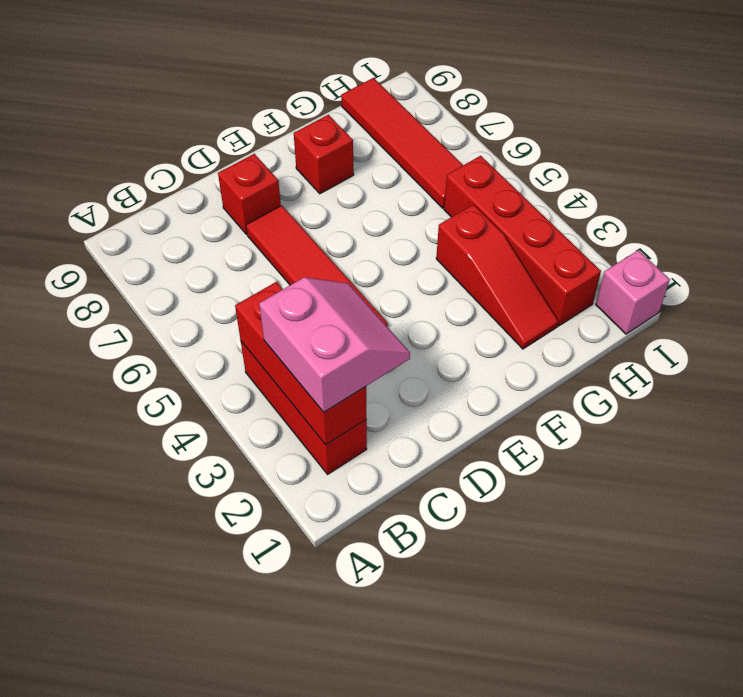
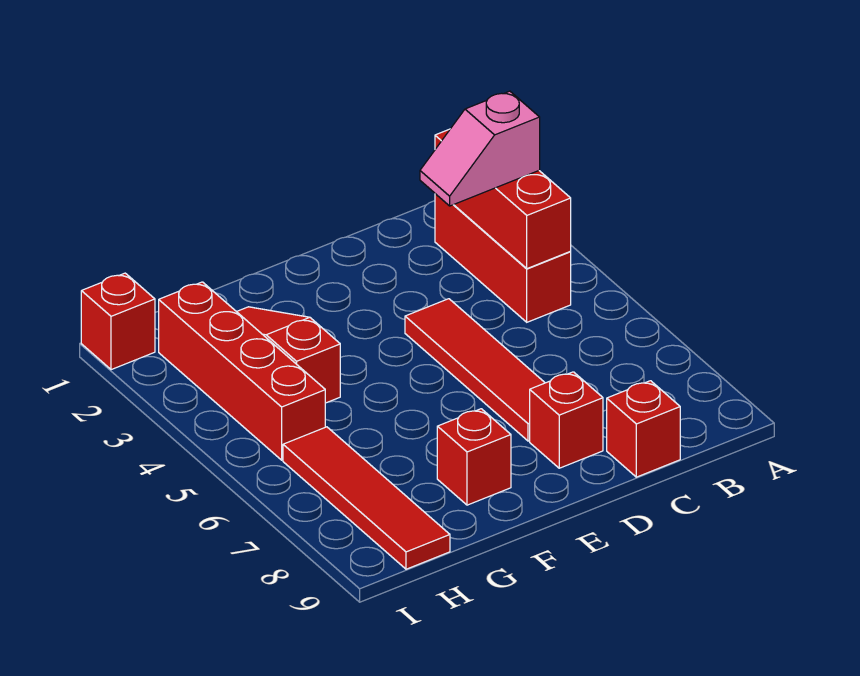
pink slope B2:C3 level 3 top B -> pink slope B3:C3 level 3 top B
none -> red brick C9 level 1
pink brick I1 level 1 -> red brick I1 level 1

